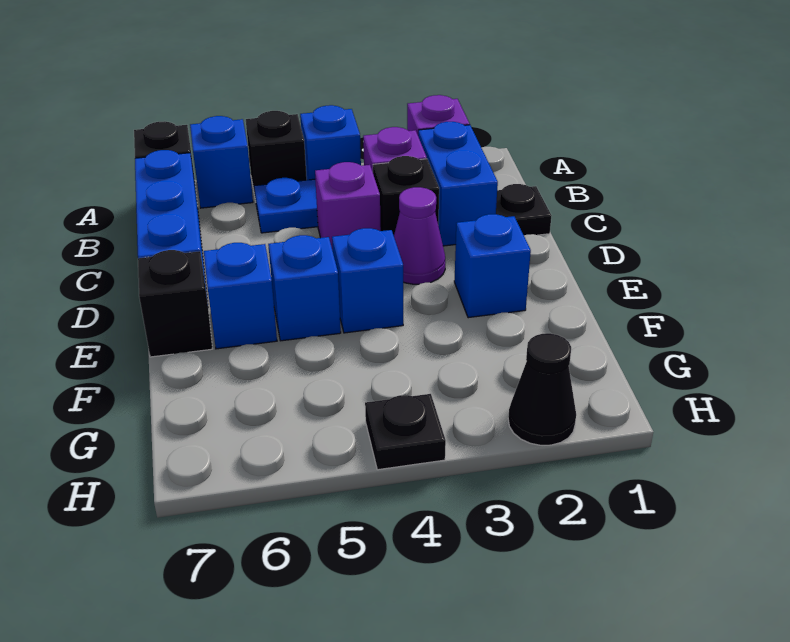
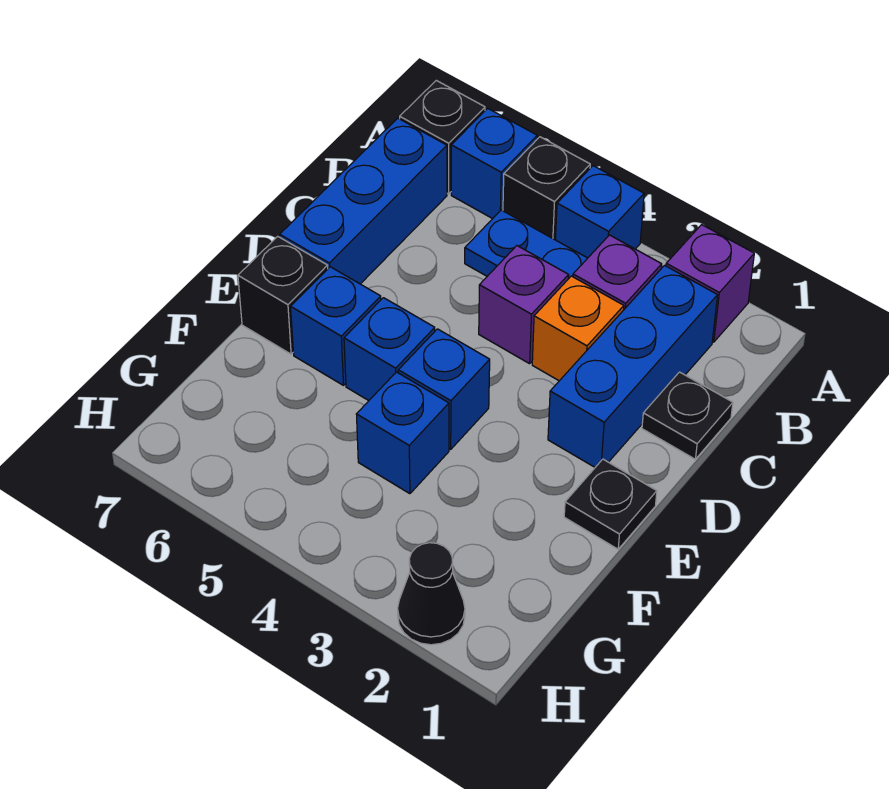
blue brick B2:C2 level 1 -> blue brick B2:D2 level 1
black brick C3 level 1 -> orange brick C3 level 1
purple cone D3 level 1 -> none
blue brick E2 level 1 -> blue brick F4 level 1
black plate H4 level 1 -> black plate E1 level 1

